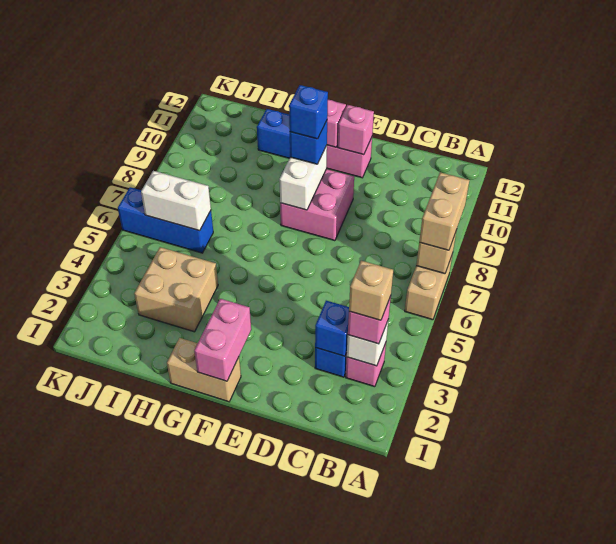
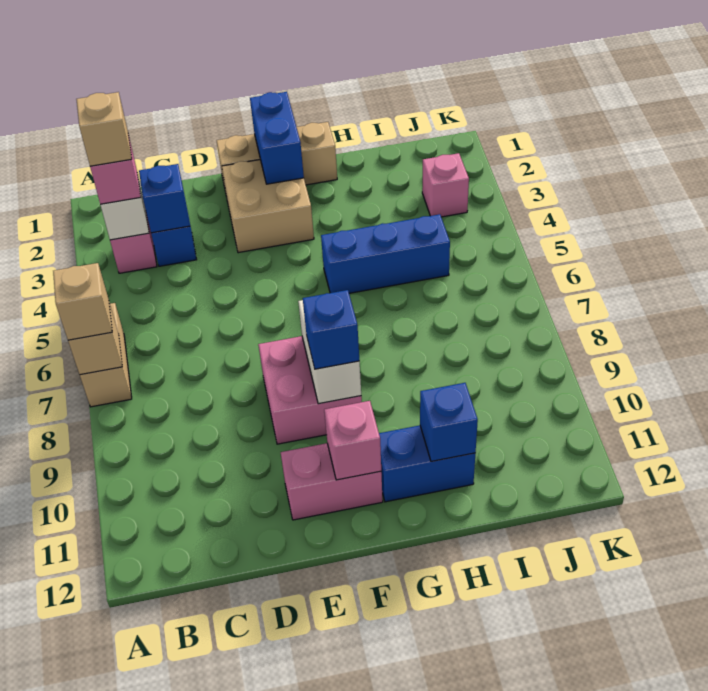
tan brick A7:A8 level 3 -> tan brick A7 level 3
pink brick E11 level 2 -> pink brick J3 level 1
tan brick F1:G1 level 1 -> tan brick E1:G1 level 1
pink brick F1:F2 level 2 -> blue brick F1:F2 level 2
blue brick F9 level 4 -> blue brick H11 level 2
tan brick H3:I4 level 1 -> tan brick E2:F3 level 1
blue brick I6:K6 level 1 -> blue brick G5:I5 level 1
white brick I6:J6 level 2 -> none

